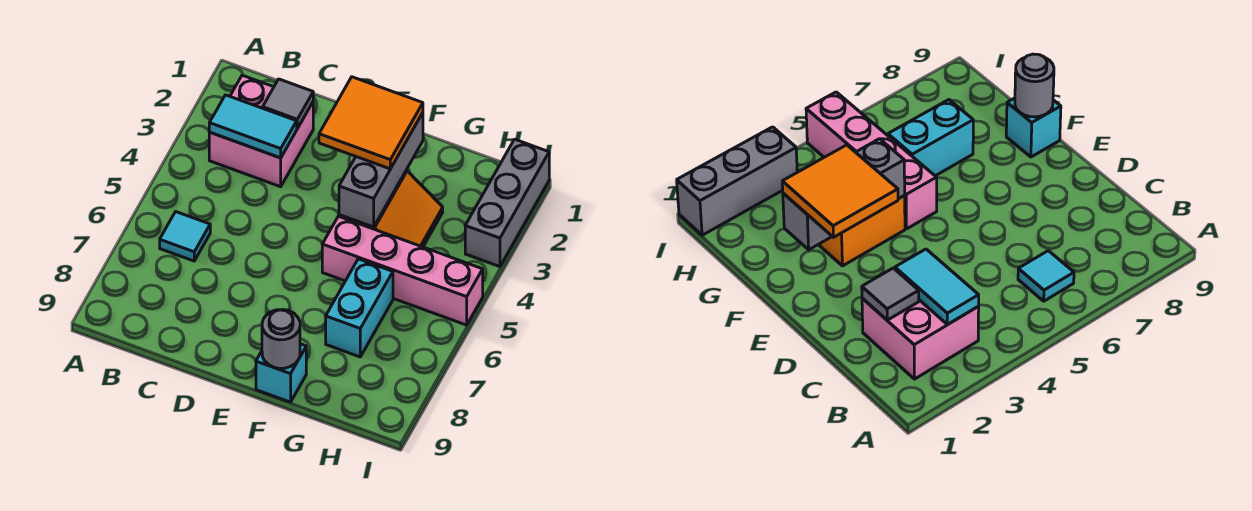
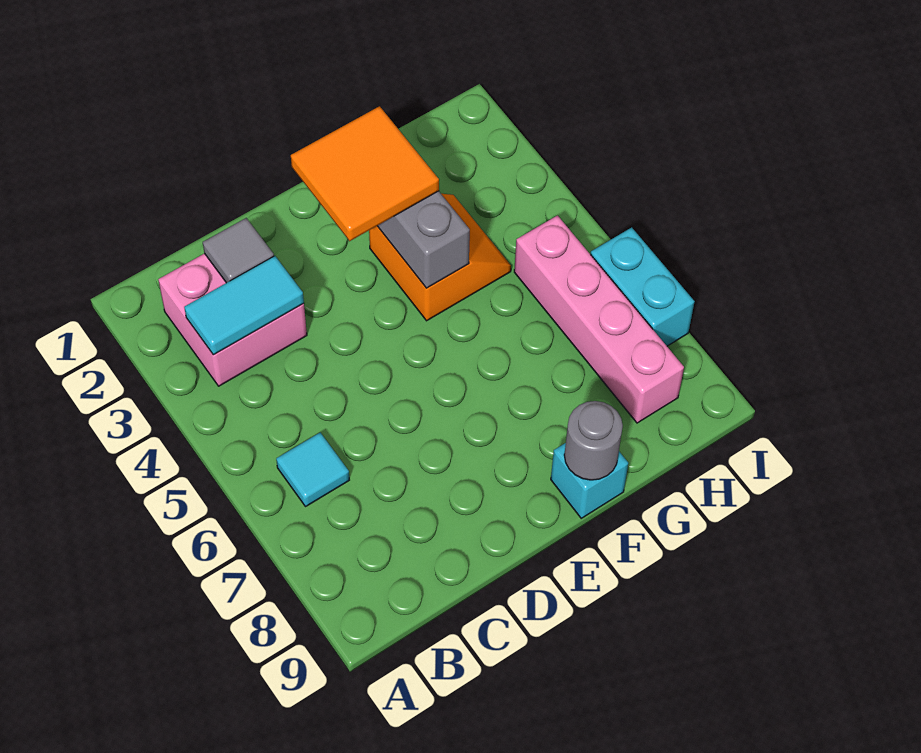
pink brick F5:I5 level 1 -> pink brick H5:H8 level 1
cyan brick G6:G7 level 1 -> cyan brick I6:I7 level 1
grey brick I1:I3 level 1 -> none

